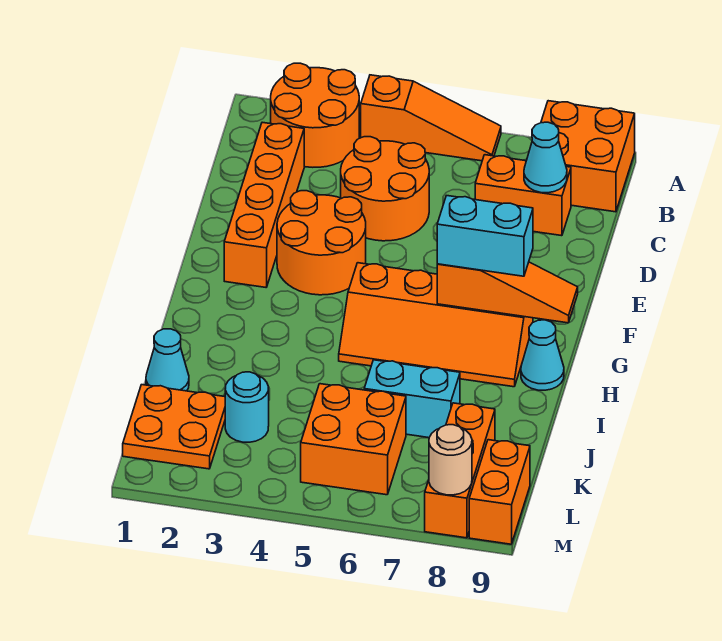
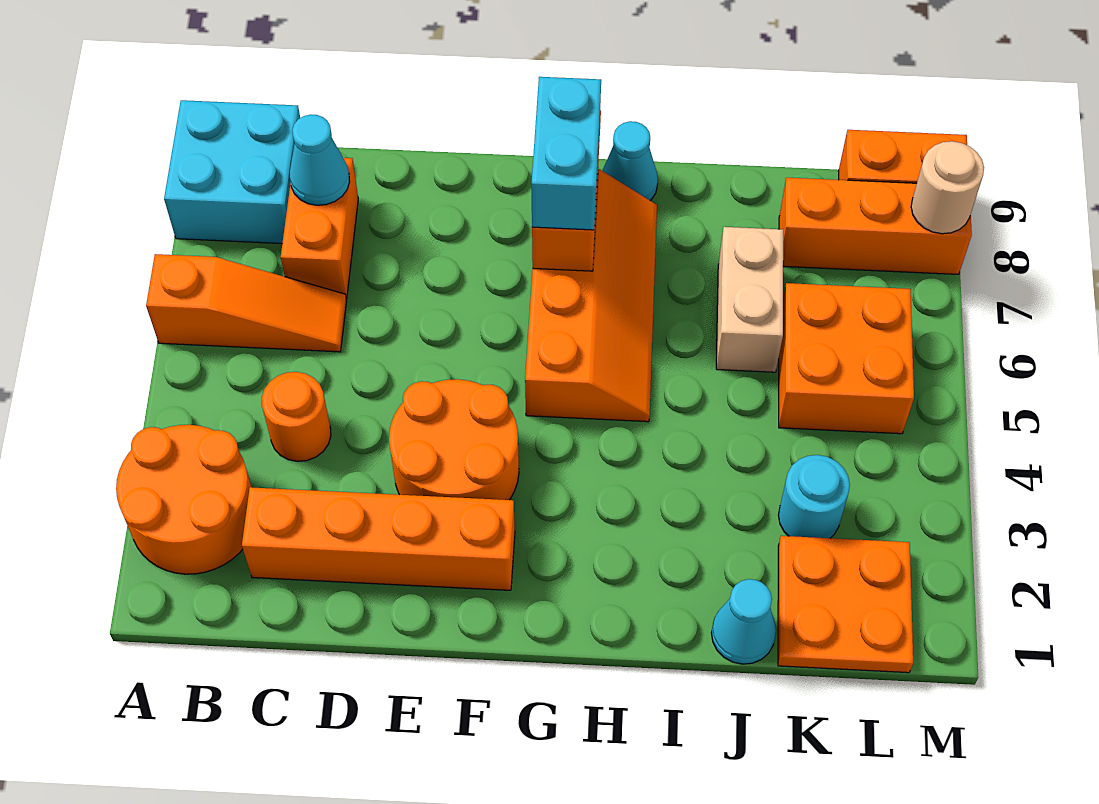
orange slope A4:A6 level 1 top 4 -> orange slope A6:C6 level 1 top A
orange brick A8:B9 level 1 -> cyan brick A8:B9 level 1
orange round brick C4:D5 level 1 -> orange round brick C4 level 1
cyan brick J6:J7 level 1 -> tan brick J6:J7 level 1

